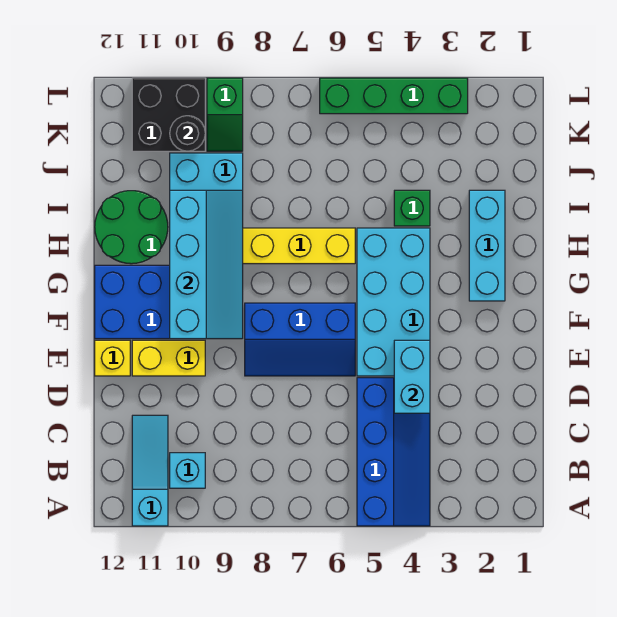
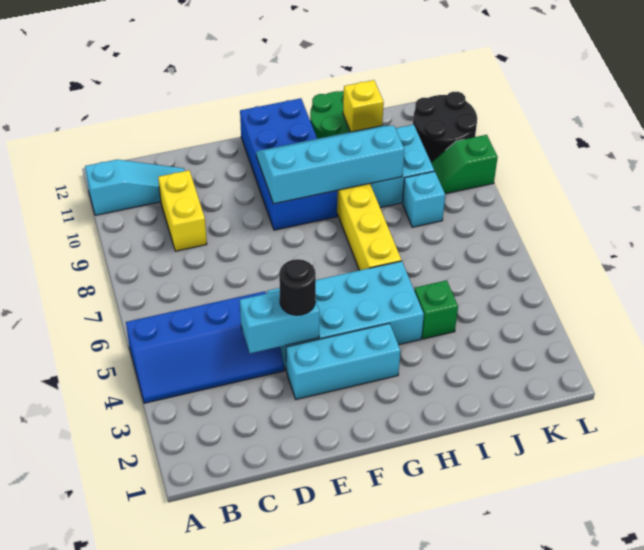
cyan brick B10 level 1 -> cyan brick J8 level 1
blue slope E6:F8 level 1 top F -> none
yellow brick E10:E11 level 1 -> yellow brick C9:C10 level 1
yellow brick E12 level 1 -> yellow brick I11 level 2
cyan slope F9:I10 level 2 top 10 -> cyan slope F9:I10 level 2 top 9
cyan brick G2:I2 level 1 -> cyan brick E3:G3 level 1
black brick K10:L11 level 1 -> black round brick K10:L11 level 1
black round brick K10 level 2 -> black round brick E4 level 3
green brick L3:L6 level 1 -> none

